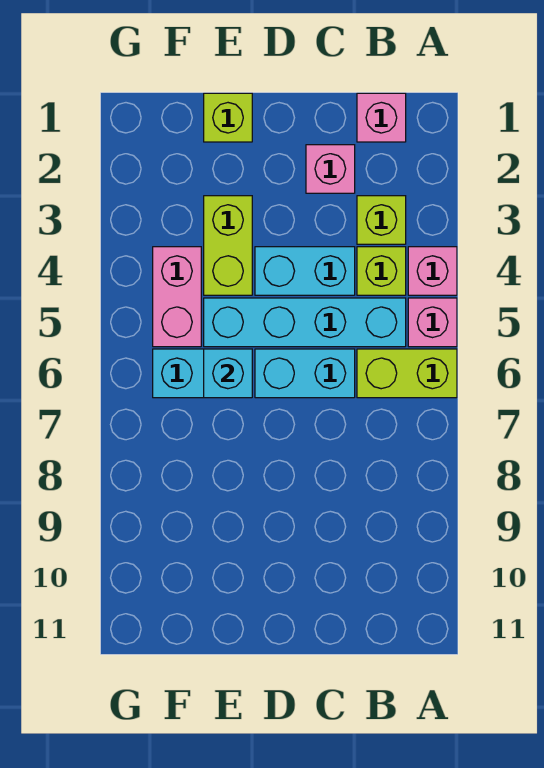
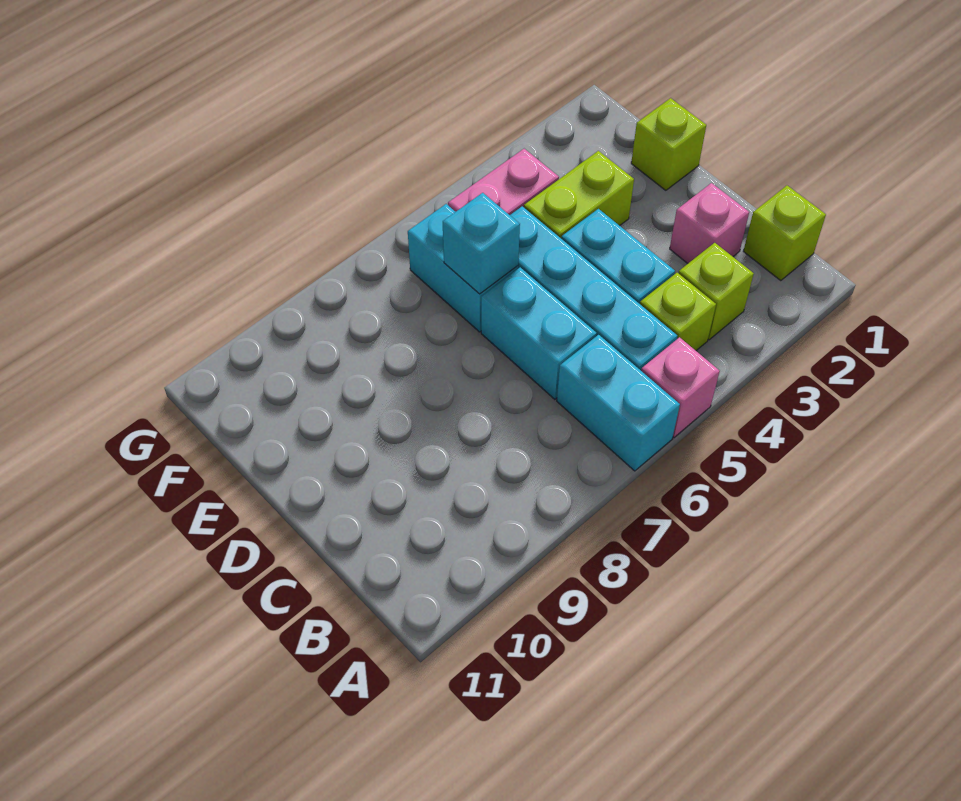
pink brick A4 level 1 -> none
lime brick A6:B6 level 1 -> cyan brick A6:B6 level 1
pink brick B1 level 1 -> lime brick B1 level 1

